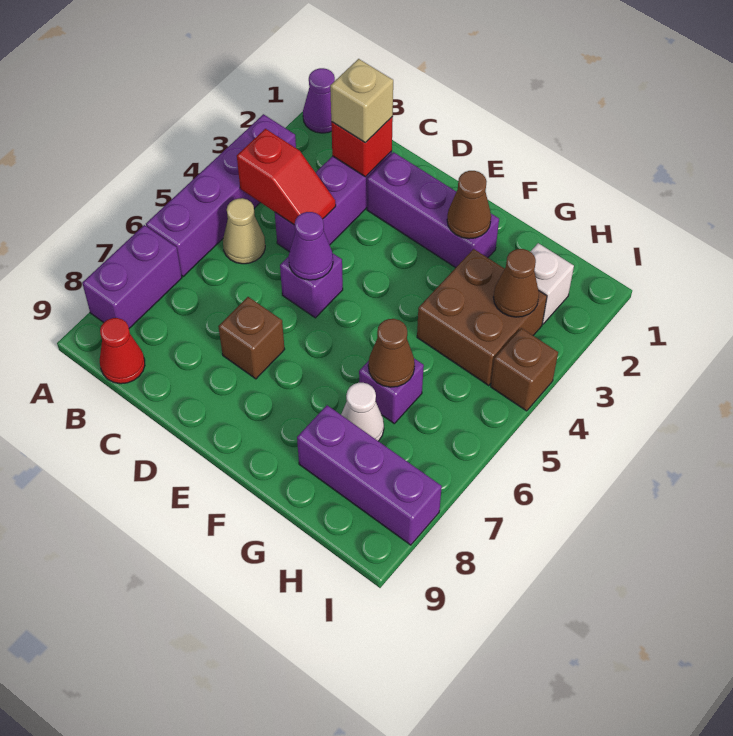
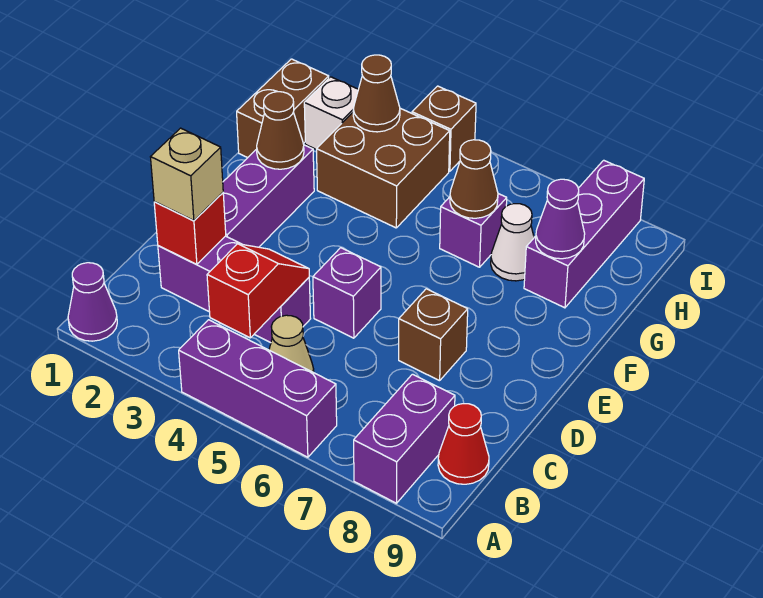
purple brick A3:A6 level 1 -> purple brick A4:A6 level 1
purple brick A7:A8 level 1 -> purple brick A8:B8 level 1
purple cone D5 level 2 -> purple cone G8 level 2
none -> brown brick G1:H1 level 1

